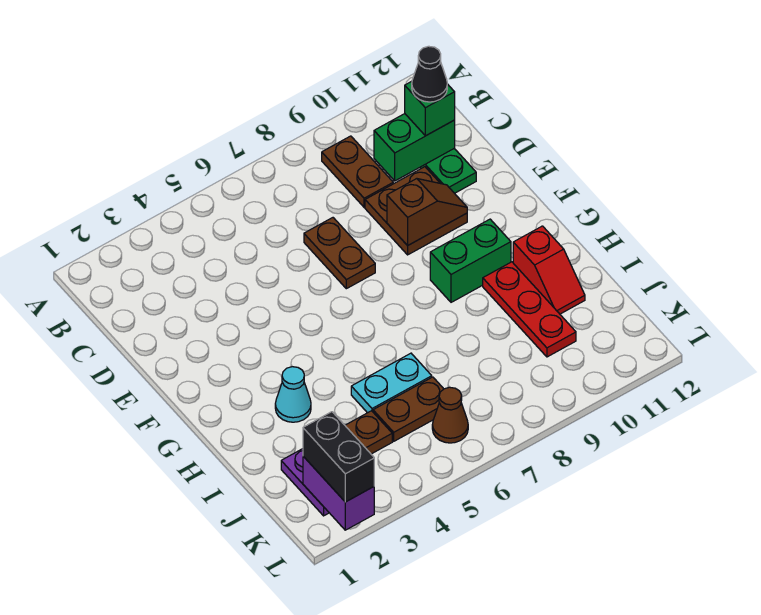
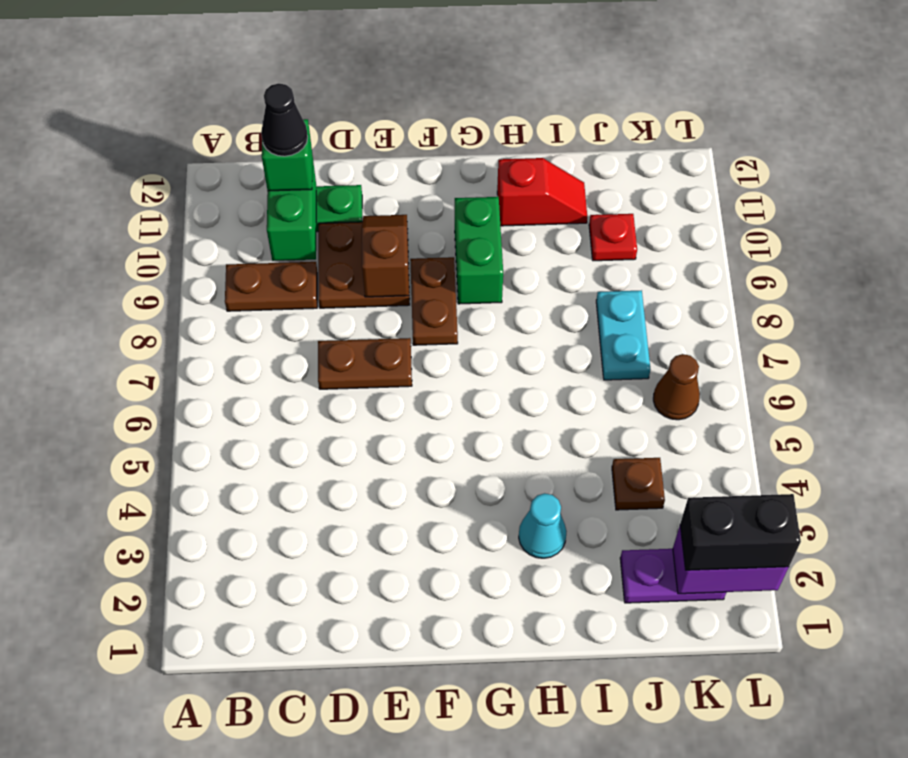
red plate H10:J10 level 1 -> red plate J10 level 1
cyan plate I5:I6 level 1 -> cyan plate J7:J8 level 1
brown plate J5:J6 level 1 -> brown plate F8:F9 level 1

